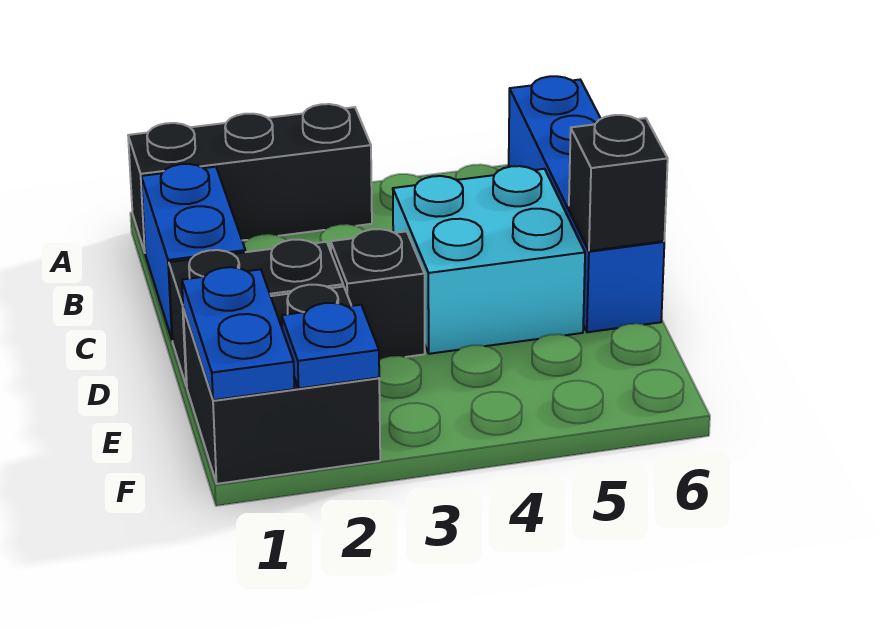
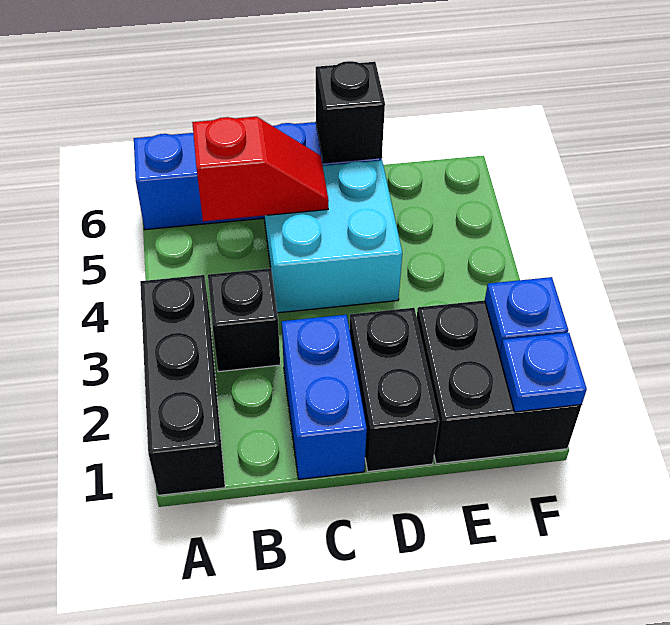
blue brick B1:C1 level 1 -> blue brick C1:C2 level 1
none -> red slope B5:C5 level 2 top B
black brick D3 level 1 -> black brick B3 level 1
blue plate E1:F1 level 2 -> blue plate F1 level 2

